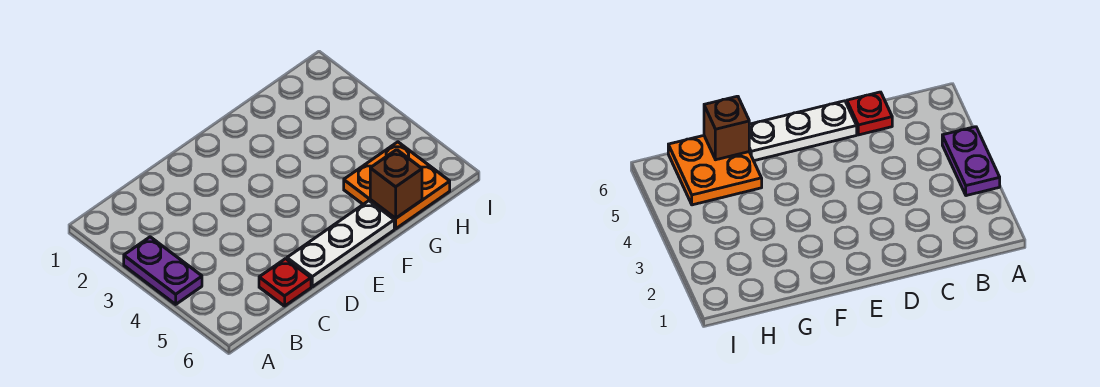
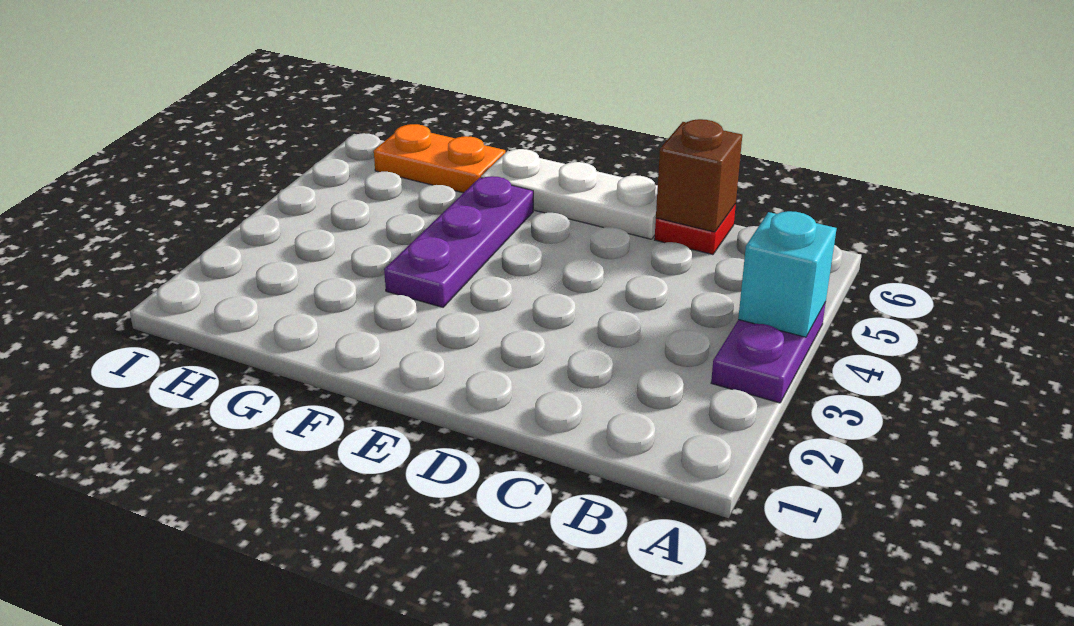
none -> cyan brick A4 level 2
none -> purple plate F3:F5 level 1
orange plate G5:H6 level 1 -> orange plate G6:H6 level 1
brown brick G6 level 2 -> brown brick C6 level 2

